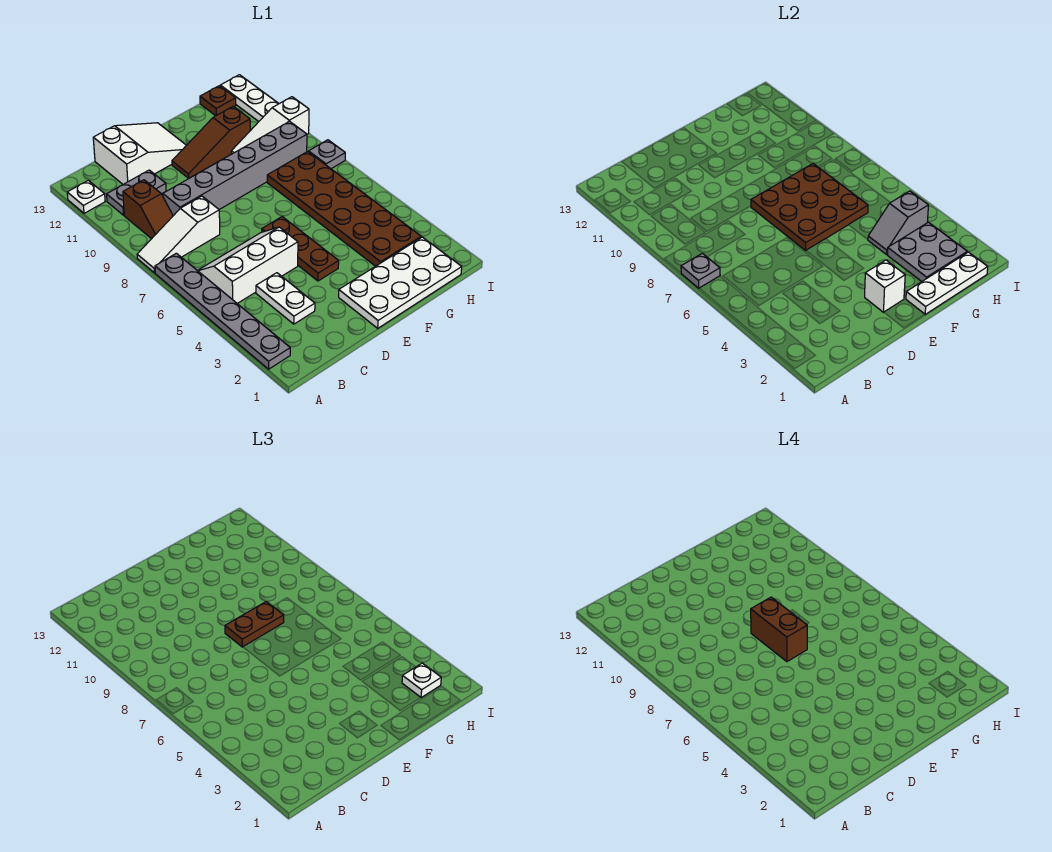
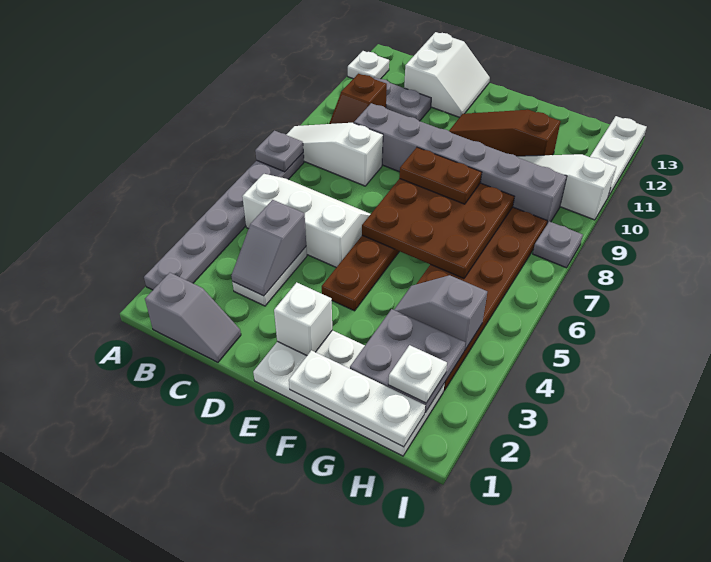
none -> grey slope B1:C1 level 1 top B
none -> grey slope C3:C4 level 2 top 4
white slope C12:E13 level 1 top C -> white slope C12:D13 level 1 top C
brown brick E7:E8 level 4 -> none
brown plate H13 level 1 -> none

